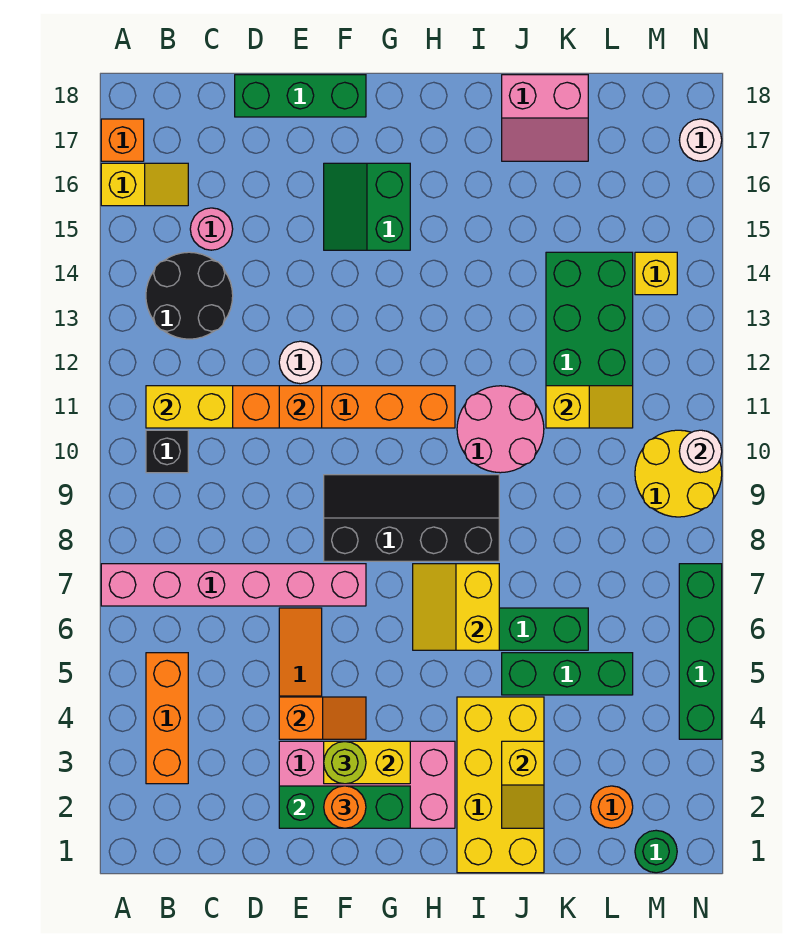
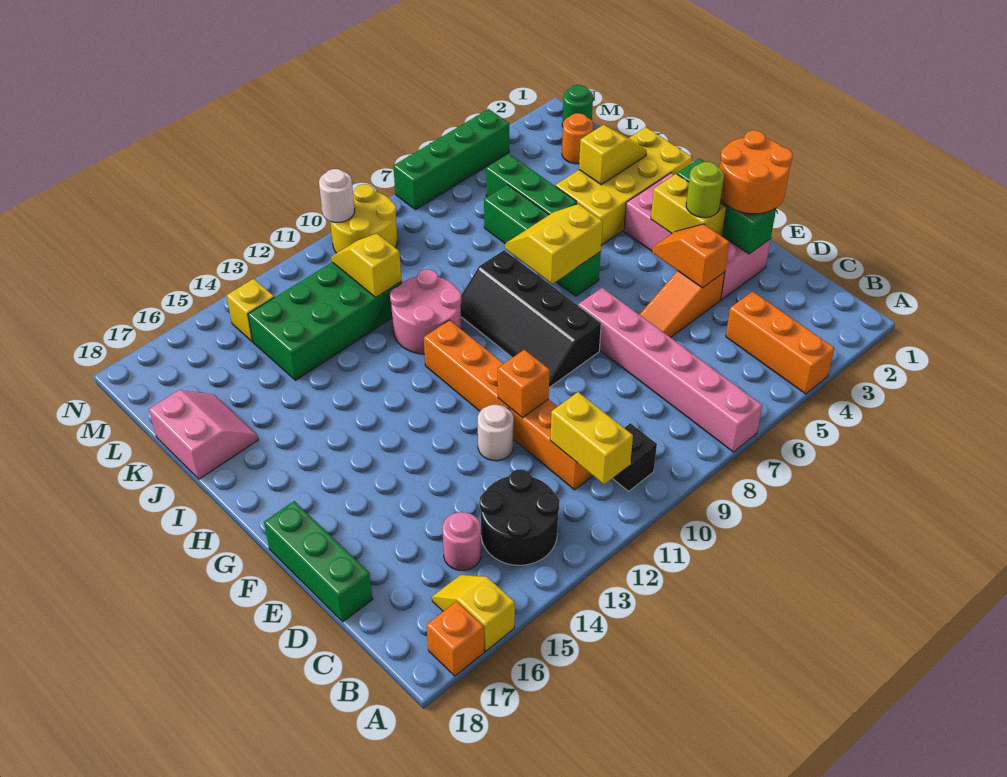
orange brick B3:B5 level 1 -> orange brick A4:C4 level 1
orange round brick F2 level 3 -> orange round brick E1:F2 level 3
green slope F15:G16 level 1 top G -> none
yellow slope H6:I7 level 2 top I -> yellow slope H6:I7 level 2 top H
white round brick N17 level 1 -> none

